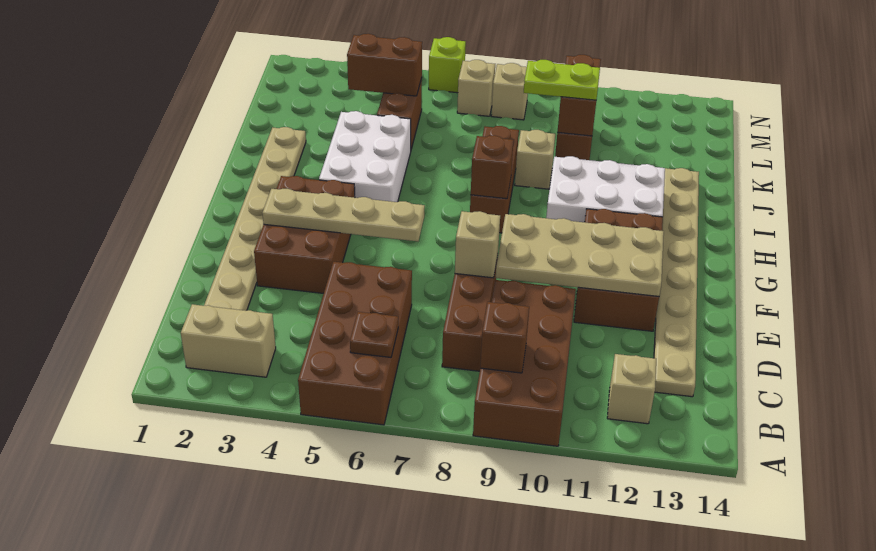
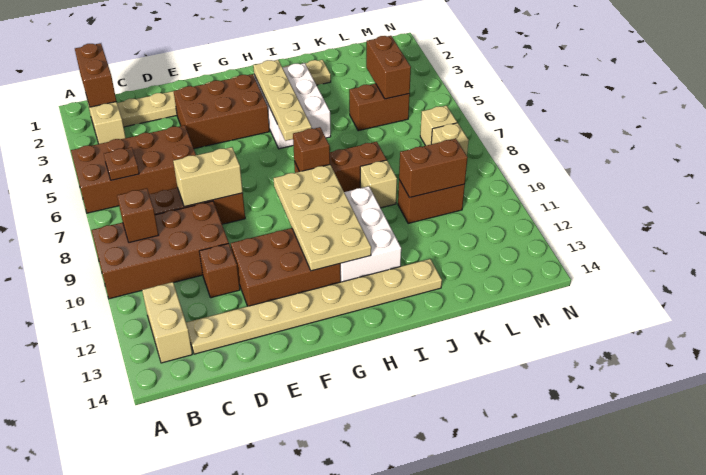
none -> brown brick B1:B2 level 2
tan brick B12 level 1 -> tan brick B12:B13 level 1
none -> brown brick D11 level 1
tan brick E8 level 2 -> tan brick D8:E8 level 2
tan plate E9:F12 level 2 -> tan plate G9:H12 level 2
tan plate F3:F6 level 2 -> tan plate H3:H6 level 2
white brick H4:J5 level 1 -> white brick H3:I5 level 1
lime plate K9:K10 level 3 -> none
lime brick N6 level 1 -> none

